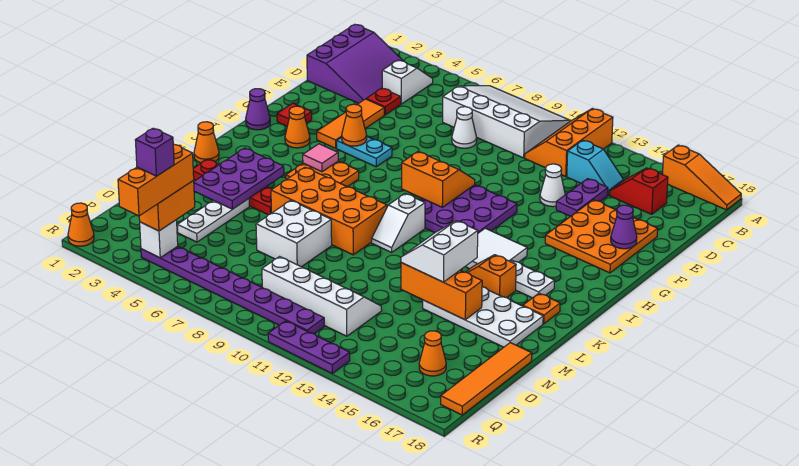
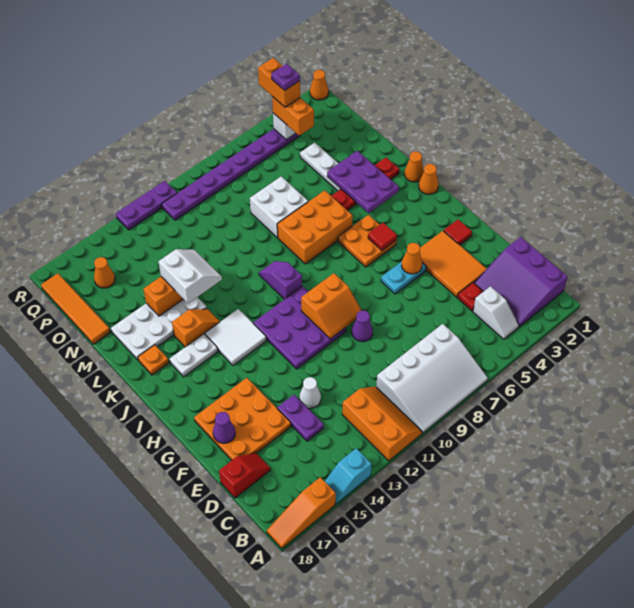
cyan slope C13:C14 level 1 top 13 -> cyan slope A14:A15 level 1 top 14
red slope C15:C16 level 1 top 16 -> red slope D17:D18 level 1 top 18
white cone D8 level 1 -> none
orange tile E4:G4 level 1 -> orange tile E3:G4 level 1
purple cone H1 level 1 -> purple cone F9 level 1
orange cone H3 level 1 -> orange cone J1 level 1
pink tile I5 level 2 -> red tile I5 level 2
white slope J10:K10 level 1 top J -> purple slope J10:K10 level 1 top J
orange brick K6:L9 level 1 -> orange brick K6:L8 level 1
white slope O9:P12 level 1 top P -> none
orange brick P4:R4 level 4 -> orange brick Q4:R4 level 4
purple brick Q4 level 5 -> purple plate Q4 level 5

